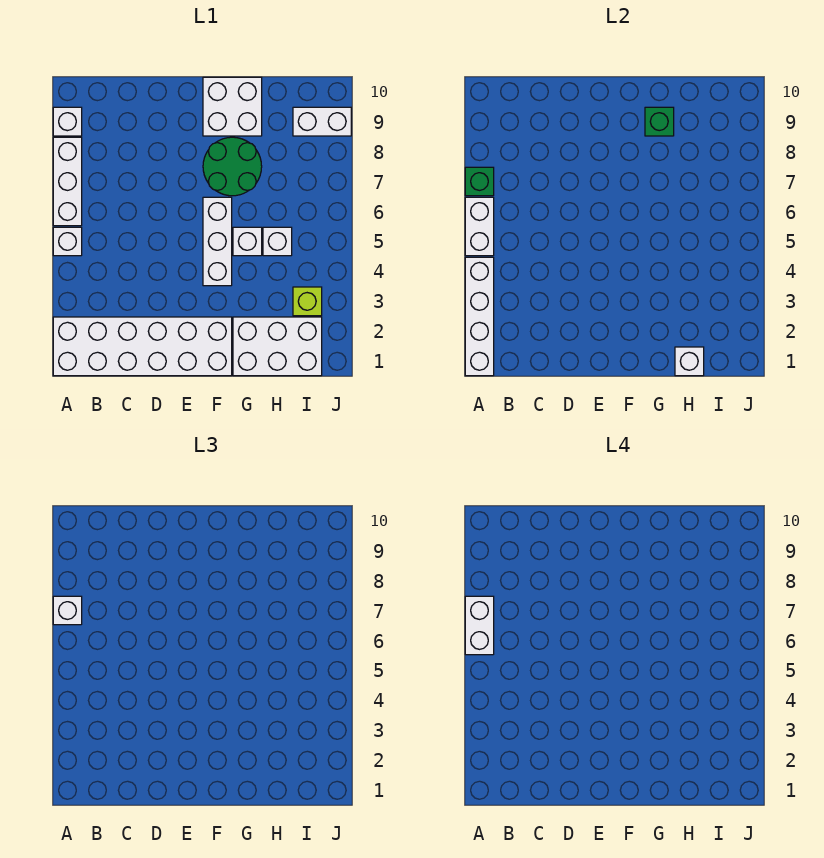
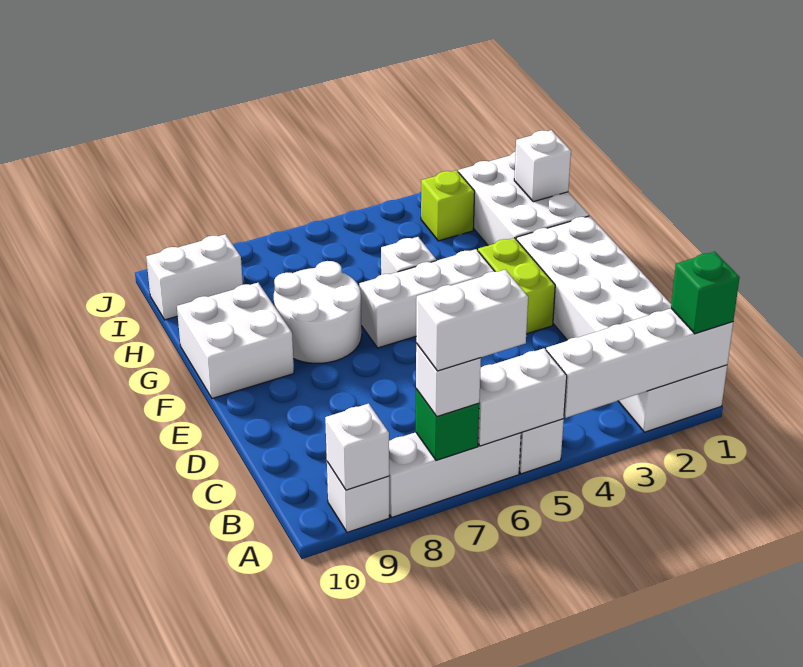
none -> lime brick E3:F3 level 1
green round brick F7:G8 level 1 -> white round brick F7:G8 level 1
green brick G9 level 2 -> green brick A1 level 3
white brick H5 level 1 -> white brick A9 level 2
white brick I9:J9 level 1 -> white brick I9:I10 level 1

